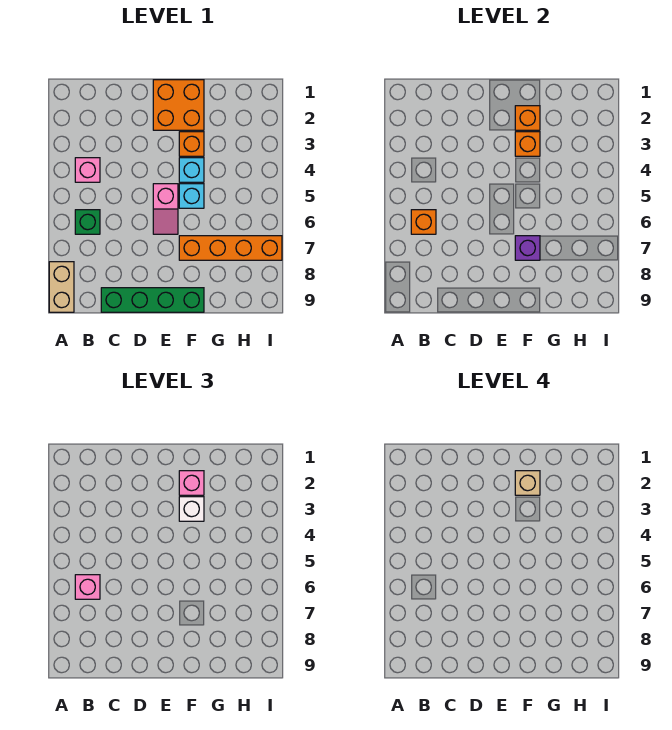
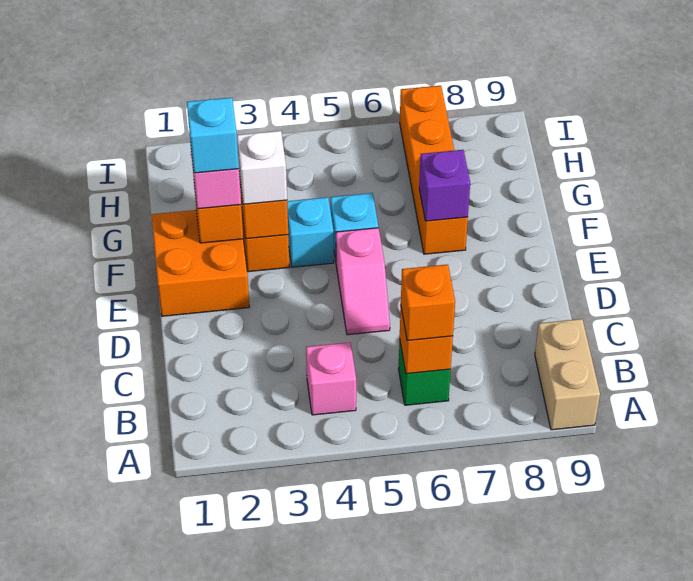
tan brick A8:A9 level 1 -> tan brick A9:B9 level 1
pink brick B6 level 3 -> orange brick B6 level 3
green brick C9:F9 level 1 -> none
pink slope E5:E6 level 1 top 5 -> pink slope D5:E5 level 1 top E
tan brick F2 level 4 -> cyan brick F2 level 4

